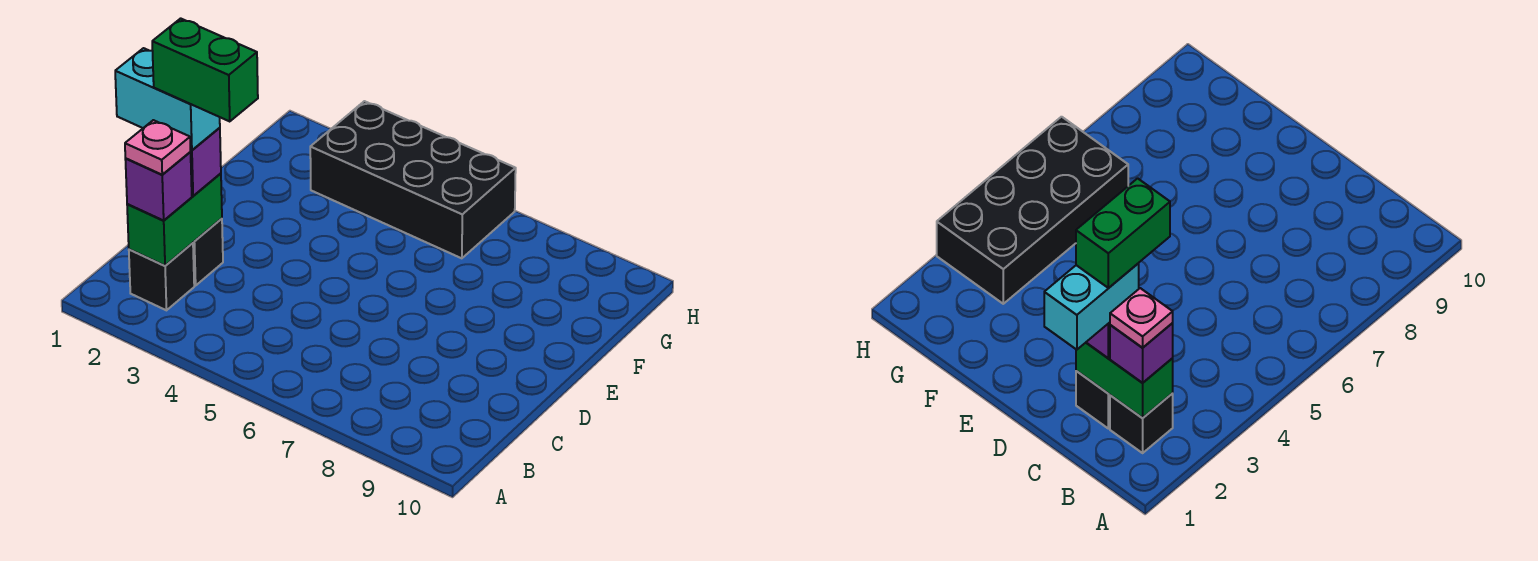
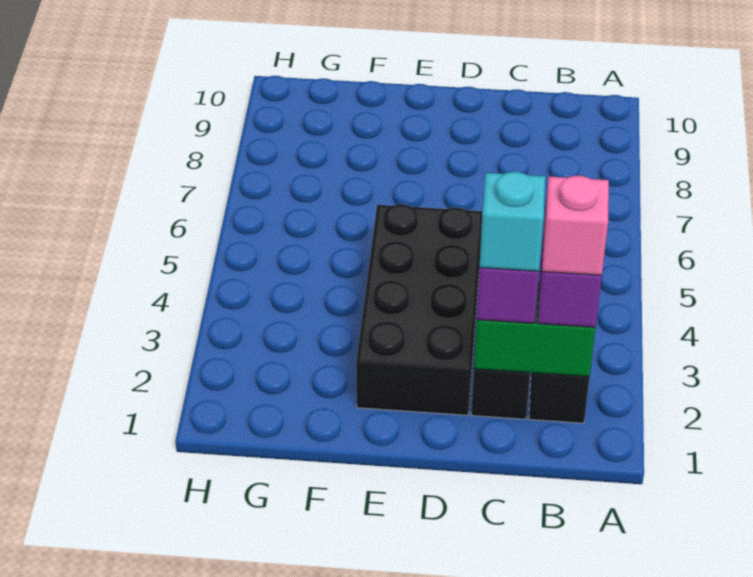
pink plate B2 level 4 -> pink brick B2 level 4
cyan brick C1:C2 level 4 -> cyan brick C2 level 4
green brick C2:C3 level 5 -> none
black brick G3:H6 level 1 -> black brick D2:E5 level 1

